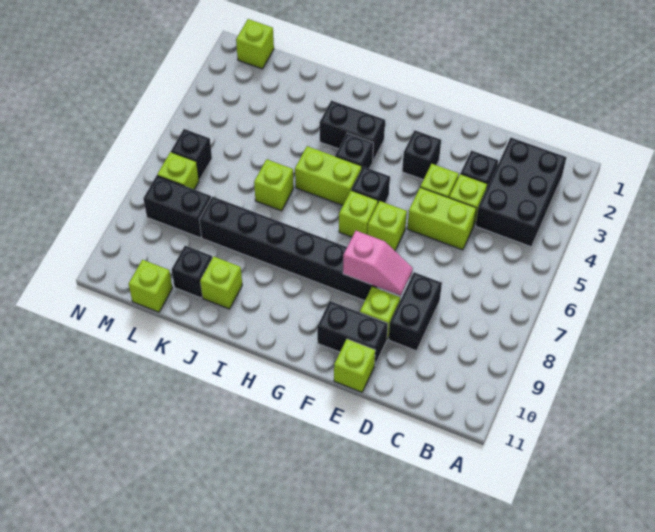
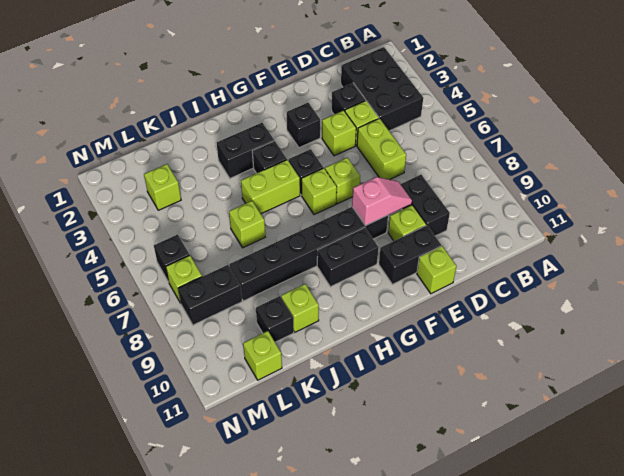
lime brick D5:E5 level 1 -> lime brick D5:D6 level 1
none -> black brick G9:H9 level 1
lime brick M1 level 1 -> lime brick L3 level 1

